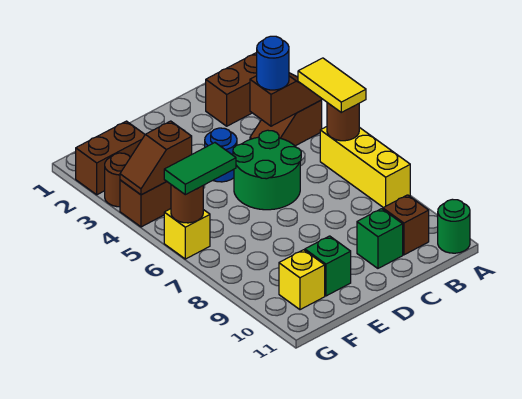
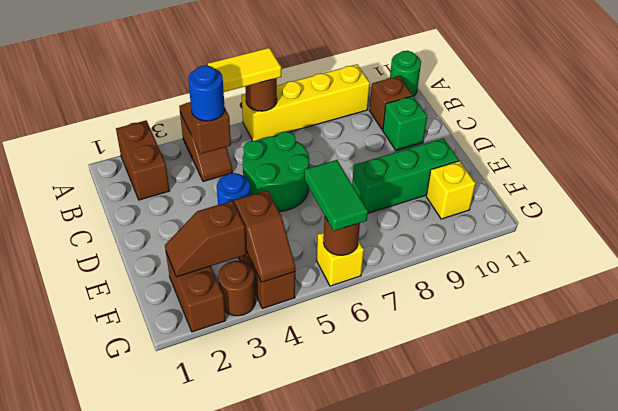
yellow brick A6:A8 level 1 -> yellow brick A6:A9 level 1
green brick E10 level 1 -> green brick E8:E10 level 1
none -> brown slope F2:F3 level 2 top 3

